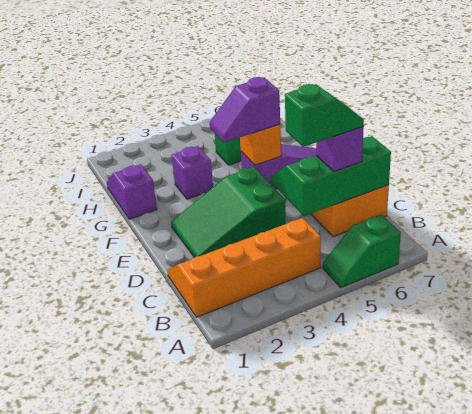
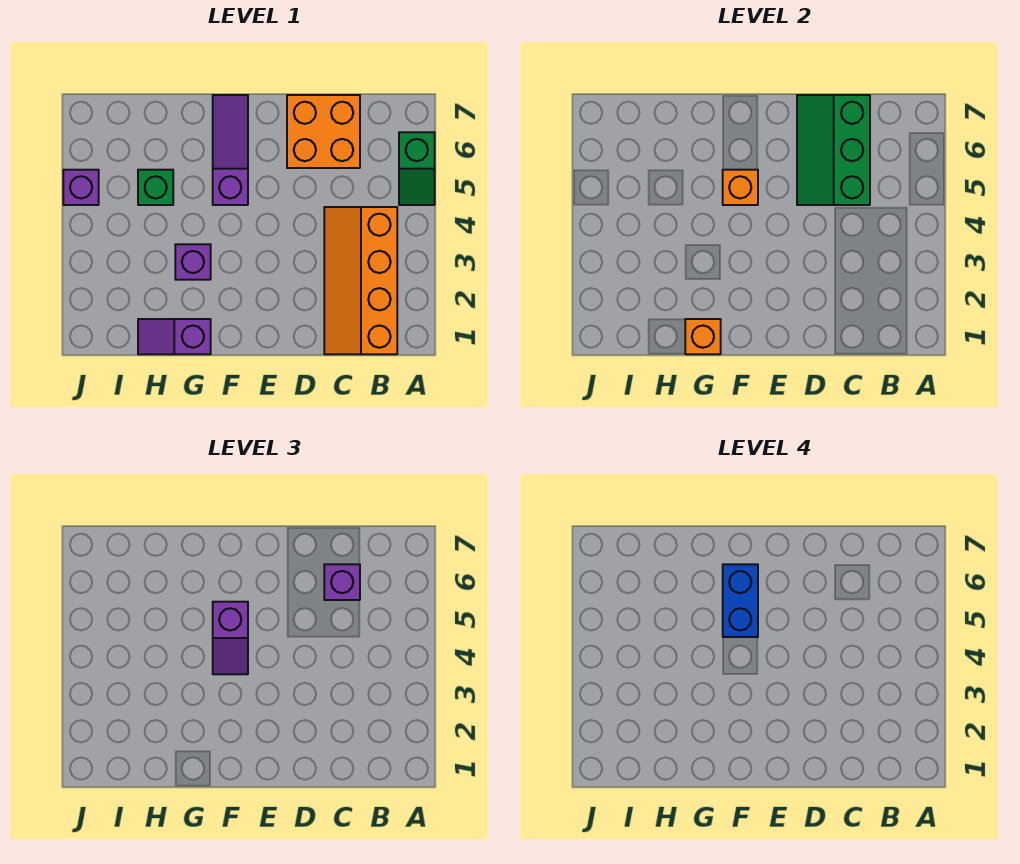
green slope C5:C6 level 4 top 5 -> none
green slope D2:E4 level 1 top 4 -> none
none -> blue brick F5:F6 level 4
none -> orange brick G1 level 2
none -> purple brick J5 level 1

